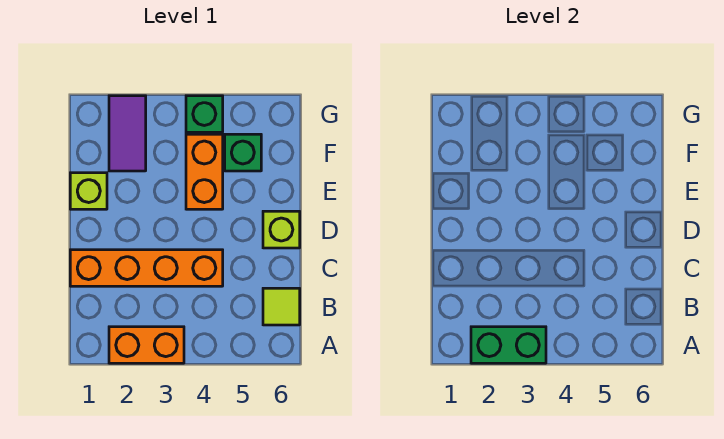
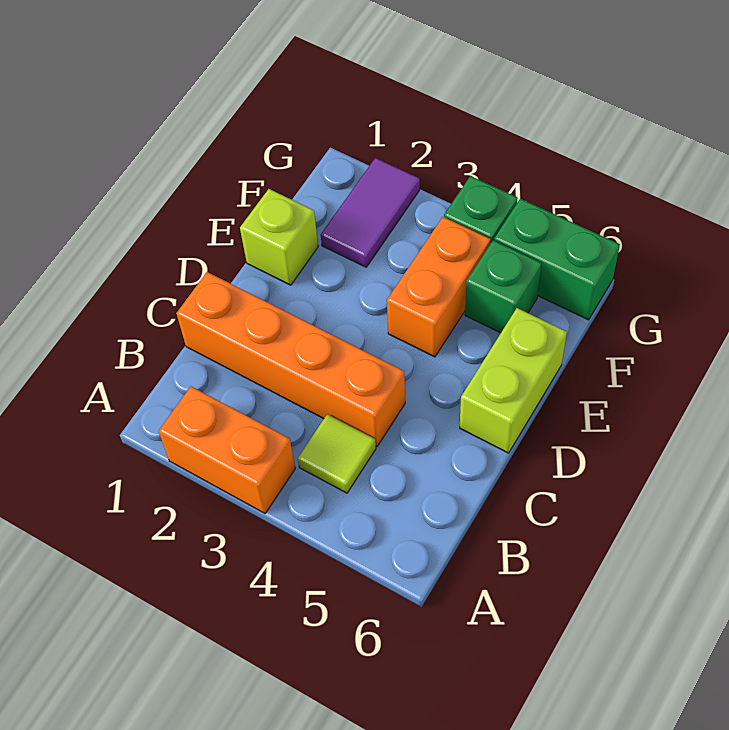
green brick A2:A3 level 2 -> green brick G5:G6 level 1
lime tile B6 level 1 -> lime tile B4 level 1
lime brick D6 level 1 -> lime brick D6:E6 level 1

